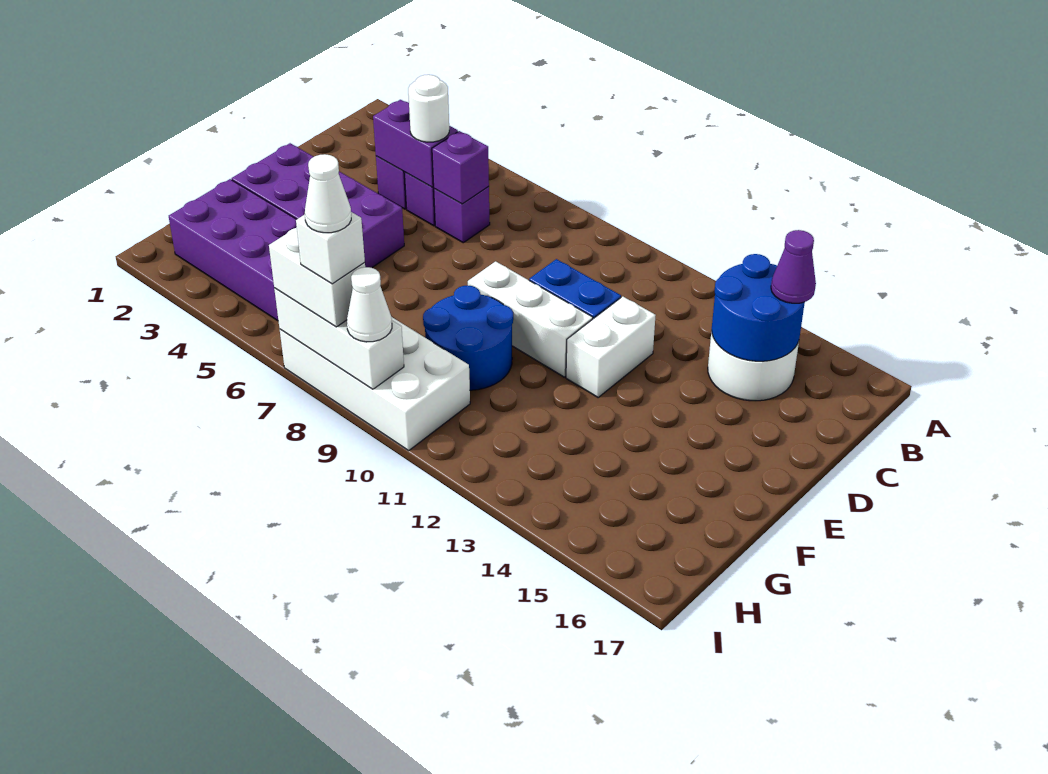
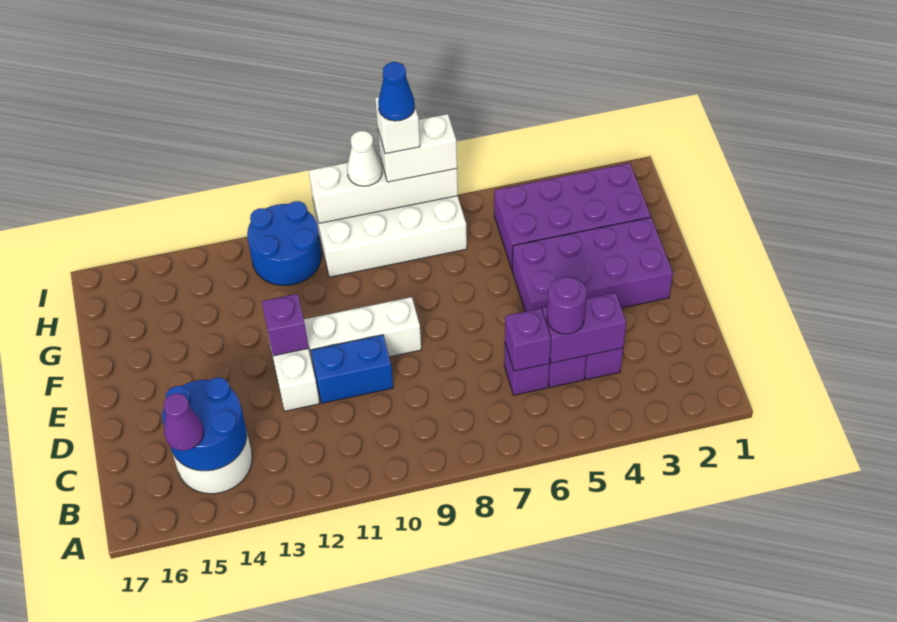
white round brick C5 level 3 -> purple round brick C5 level 3
none -> purple brick E12 level 2
blue round brick F9:G10 level 1 -> blue round brick H11:I12 level 1
white brick I7:I9 level 2 -> white brick I7:I10 level 2
white cone I8 level 5 -> blue cone I8 level 5

